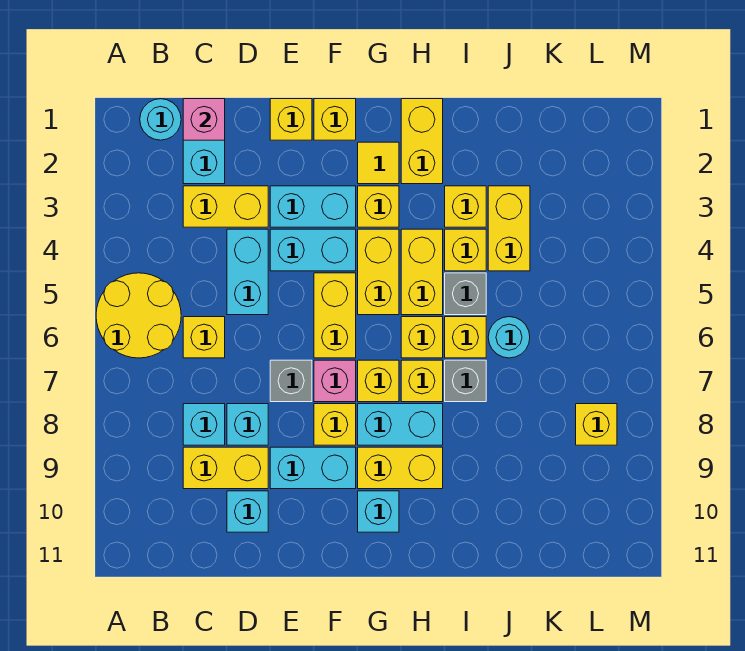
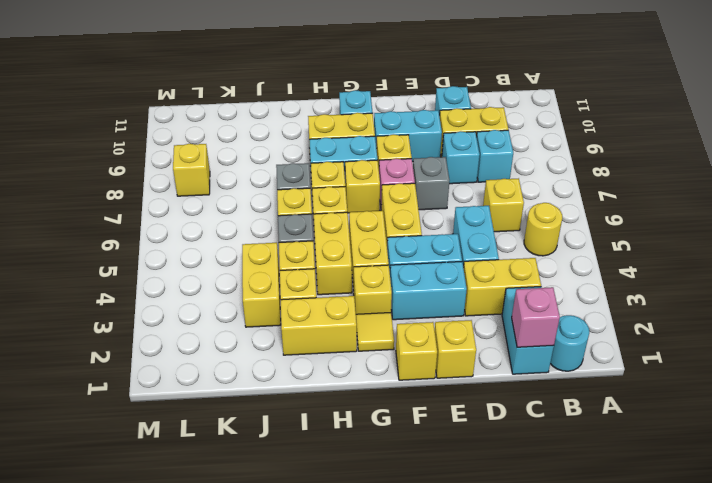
yellow round brick A5:B6 level 1 -> yellow round brick B5 level 1
yellow brick H1:H2 level 1 -> yellow brick H2:I2 level 1
cyan round brick J6 level 1 -> none

